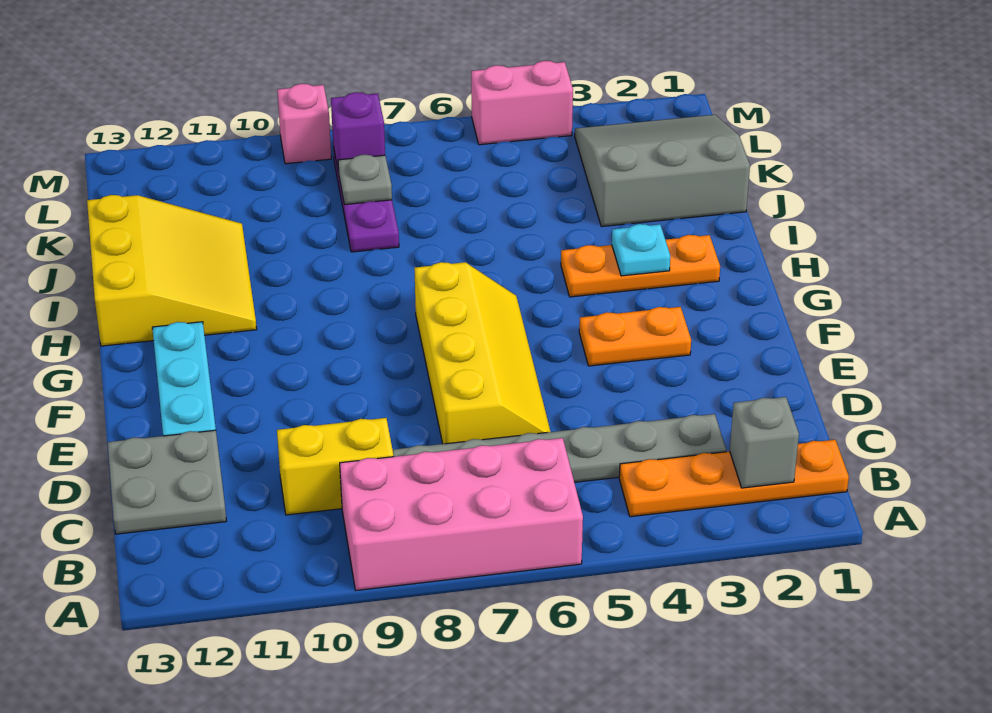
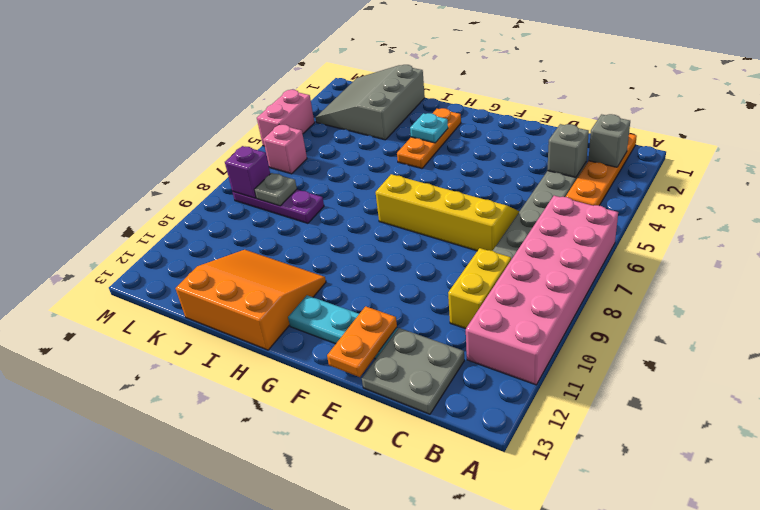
pink brick A6:B9 level 1 -> pink brick A6:B11 level 1
none -> grey brick C3 level 2
orange plate F3:F4 level 1 -> orange plate E12:E13 level 2
yellow slope H11:J13 level 1 top 13 -> orange slope H11:J13 level 1 top 13
pink brick M9 level 1 -> pink brick L6 level 1

